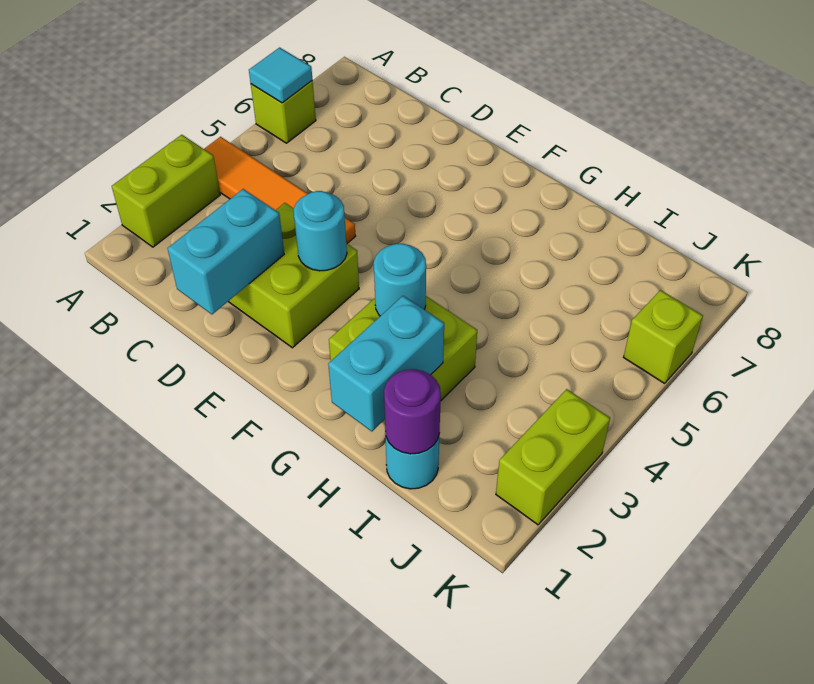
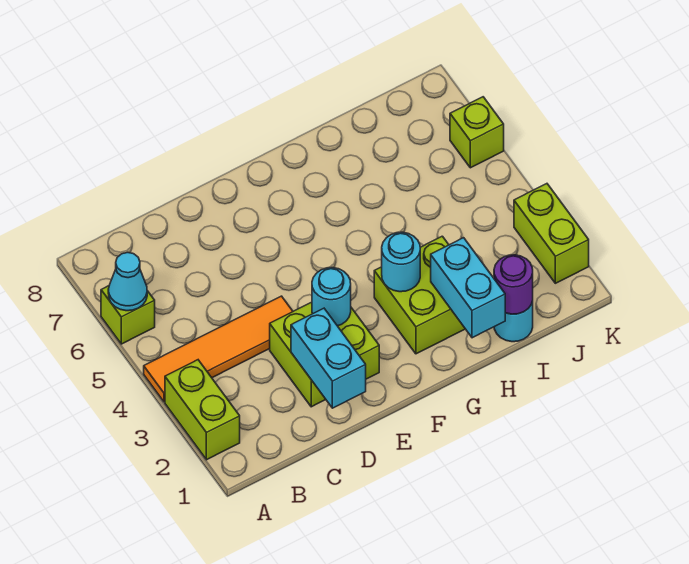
cyan tile A6 level 2 -> cyan cone A6 level 2

